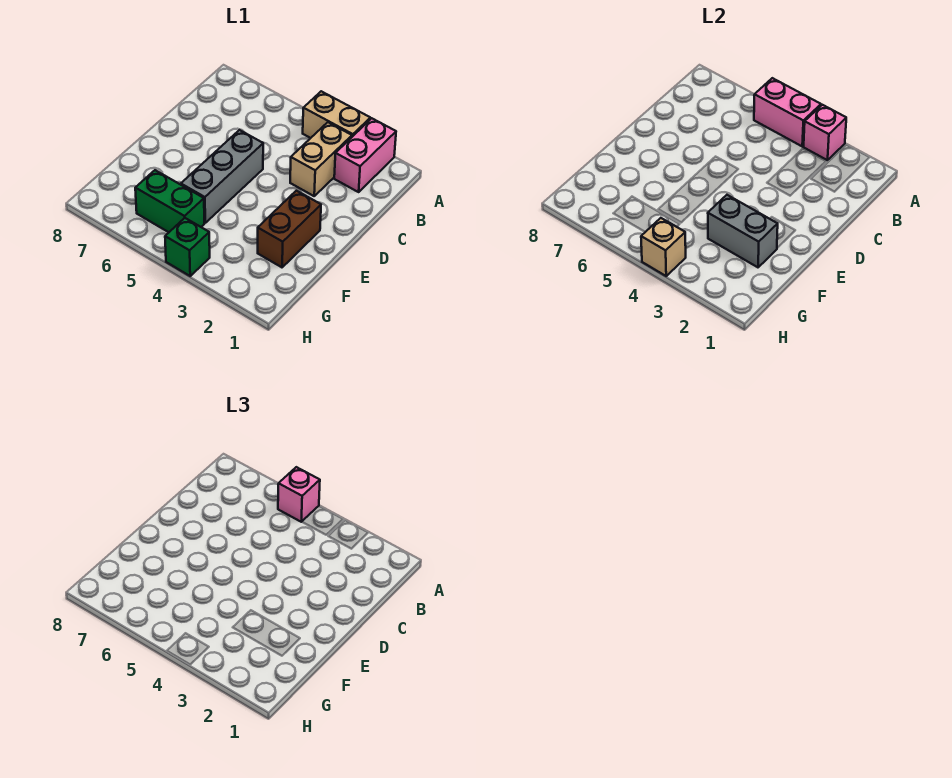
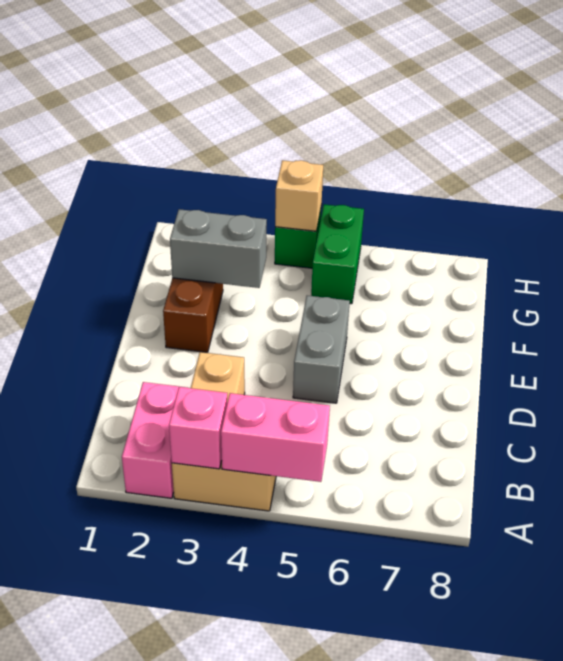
pink brick A5 level 3 -> none
grey brick D5:F5 level 1 -> grey brick D5:E5 level 1
green brick G5:G6 level 1 -> green brick G5:H5 level 1

